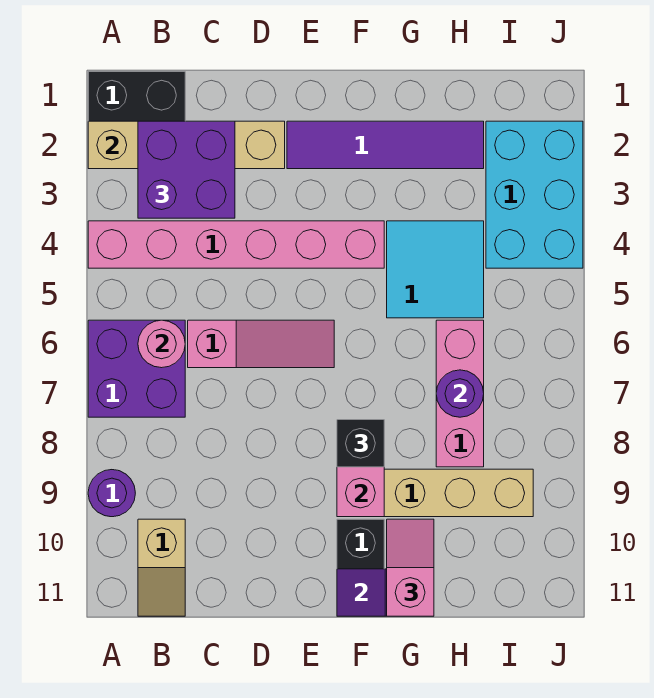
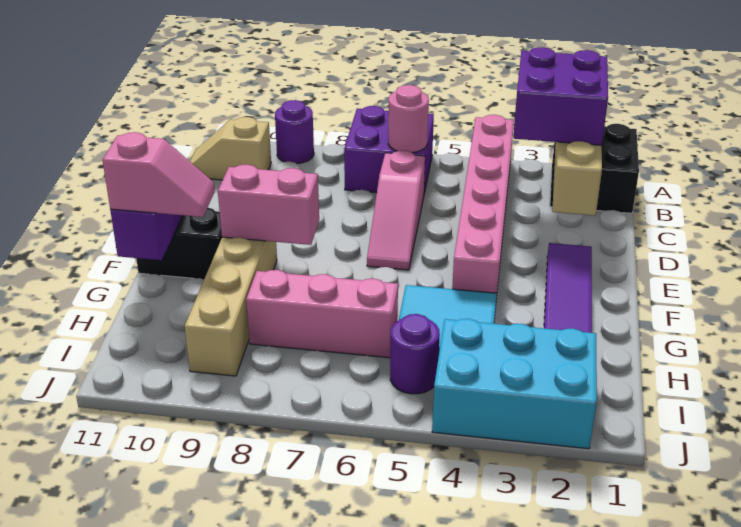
black brick F8 level 3 -> none
purple round brick H7 level 2 -> purple round brick I5 level 1

